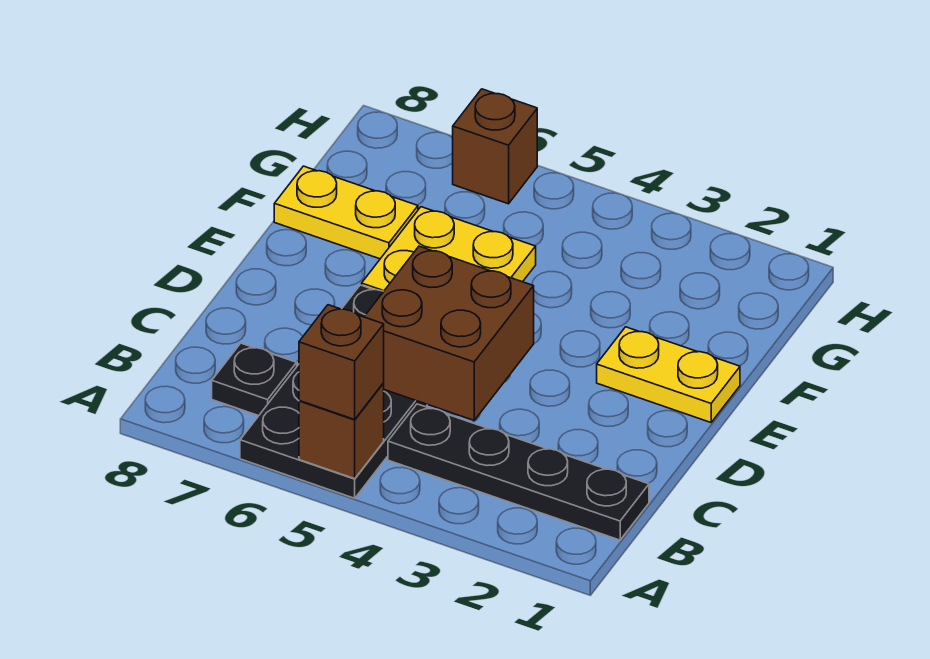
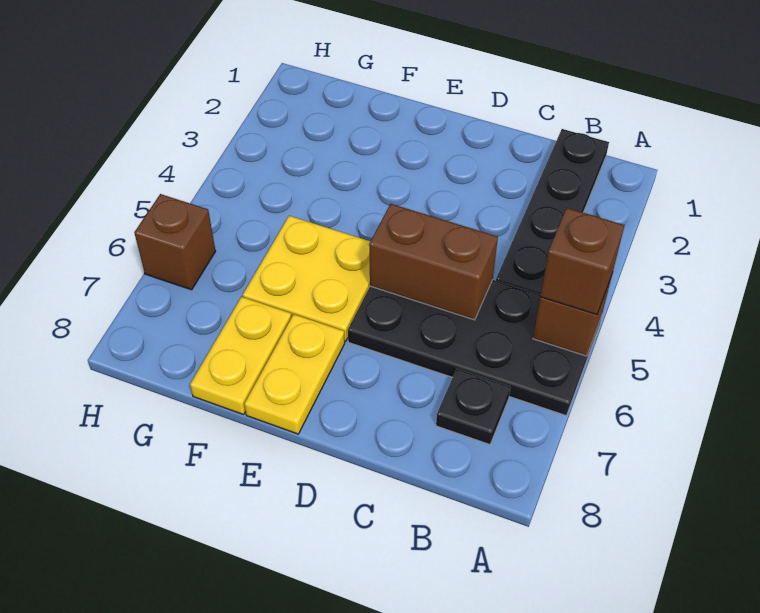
brown brick C4:D5 level 2 -> brown brick C5:D5 level 2
yellow plate E1:E2 level 1 -> yellow plate E7:E8 level 1

